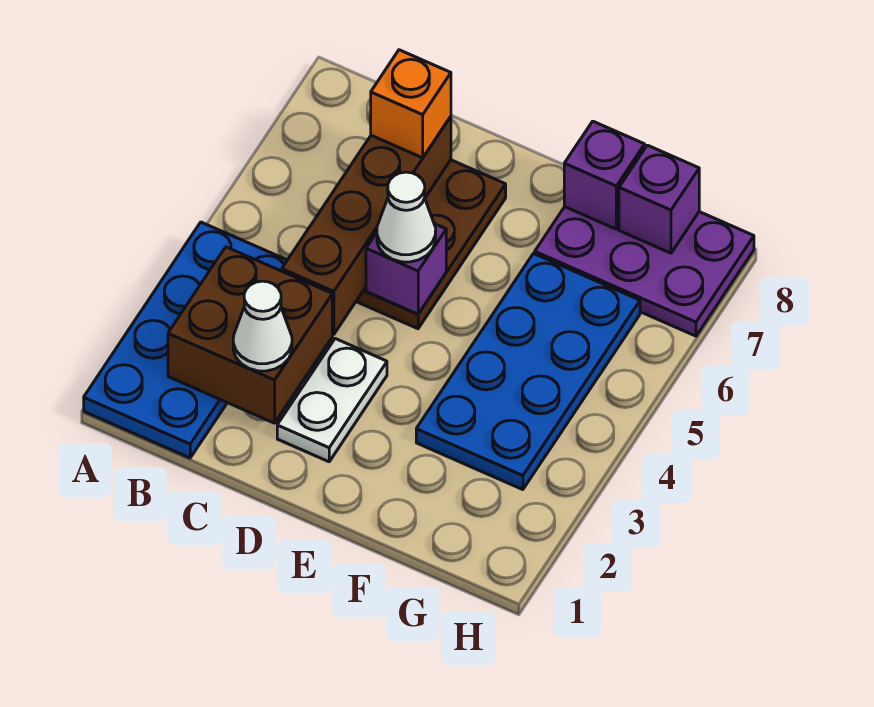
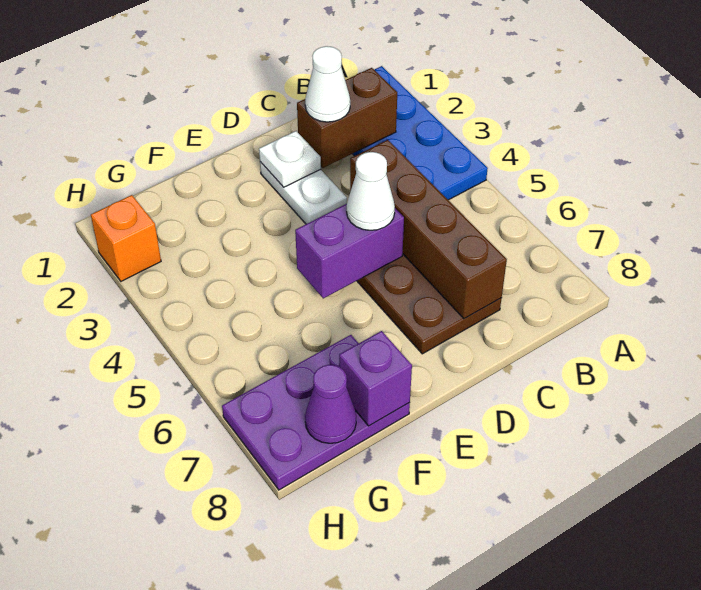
brown brick B2:C3 level 2 -> brown brick B2:C2 level 2
orange brick C7 level 3 -> orange brick H2 level 1
none -> white plate D2 level 2
purple brick D5 level 2 -> purple brick D5:E5 level 2
blue plate F3:G6 level 1 -> none
purple brick G8 level 2 -> purple cone G8 level 2

